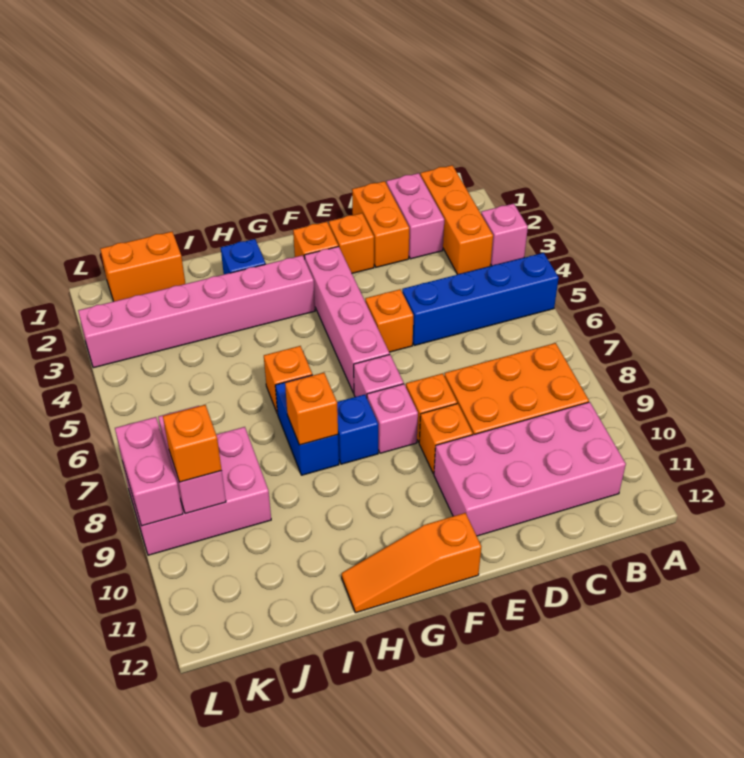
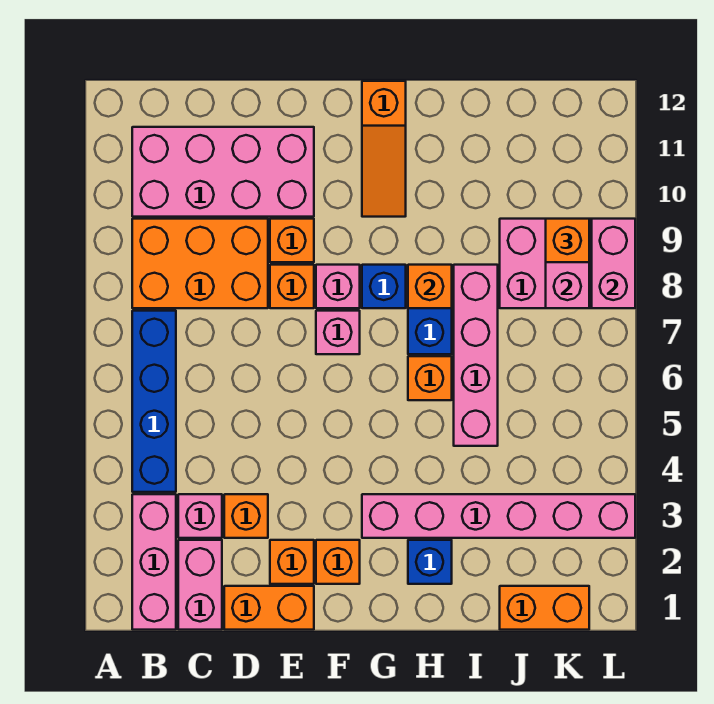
pink brick A3 level 1 -> pink brick C3 level 1
blue brick A5:D5 level 1 -> blue brick B4:B7 level 1
orange brick B1:B3 level 1 -> pink brick B1:B3 level 1
orange brick D1:D2 level 1 -> orange brick D1:E1 level 1
orange brick E5 level 1 -> orange brick D3 level 1
pink brick F3:F6 level 1 -> pink brick I5:I8 level 1
orange slope F12:H12 level 1 top F -> orange slope G10:G12 level 1 top 12

